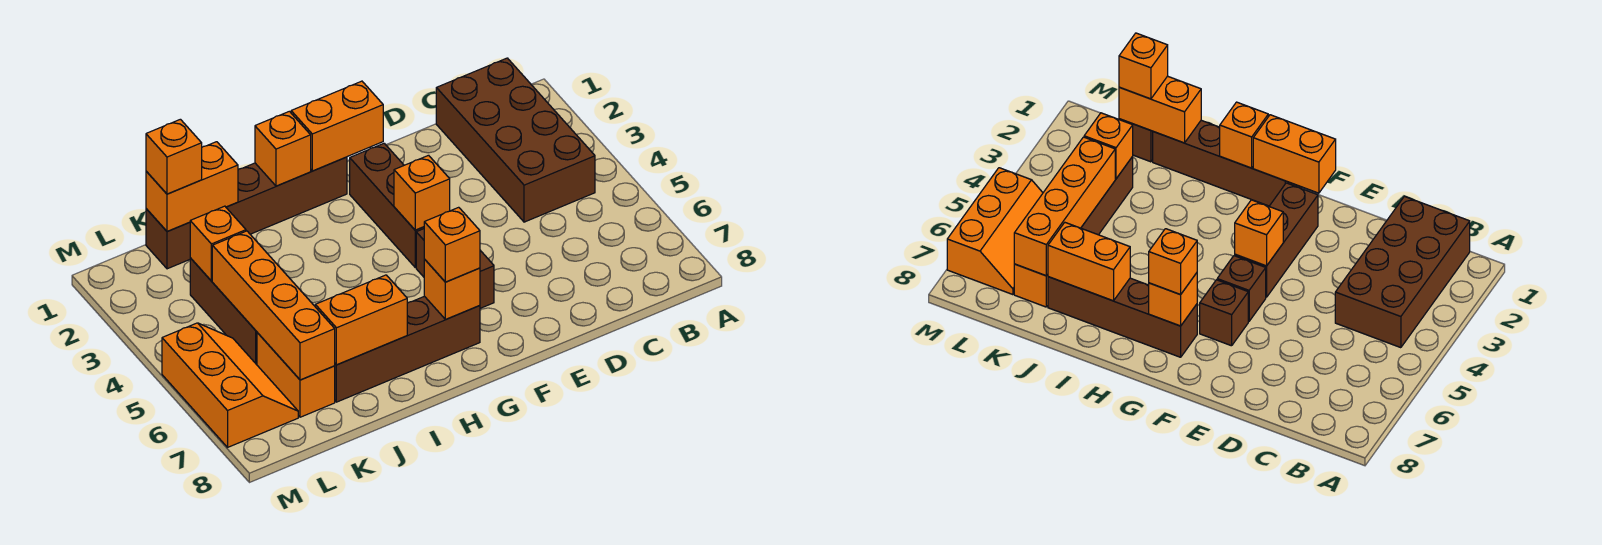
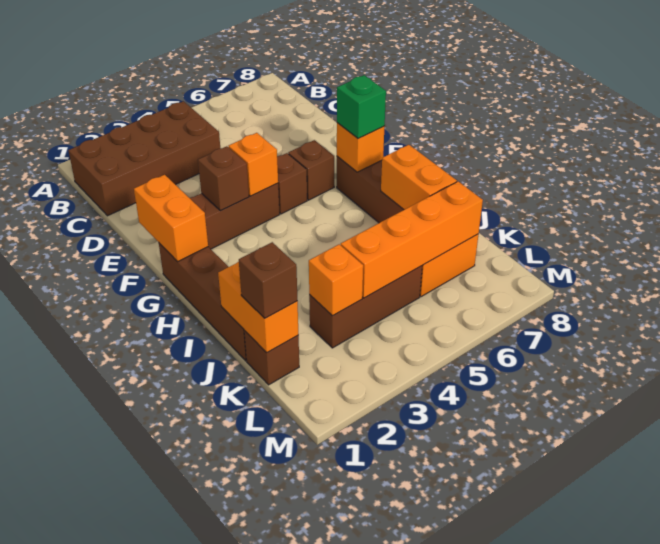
none -> brown brick F3 level 2
orange brick G7 level 3 -> green brick G7 level 3
orange brick H1 level 2 -> none
orange brick K1 level 3 -> brown brick K1 level 3
orange slope L5:M7 level 1 top M -> none

